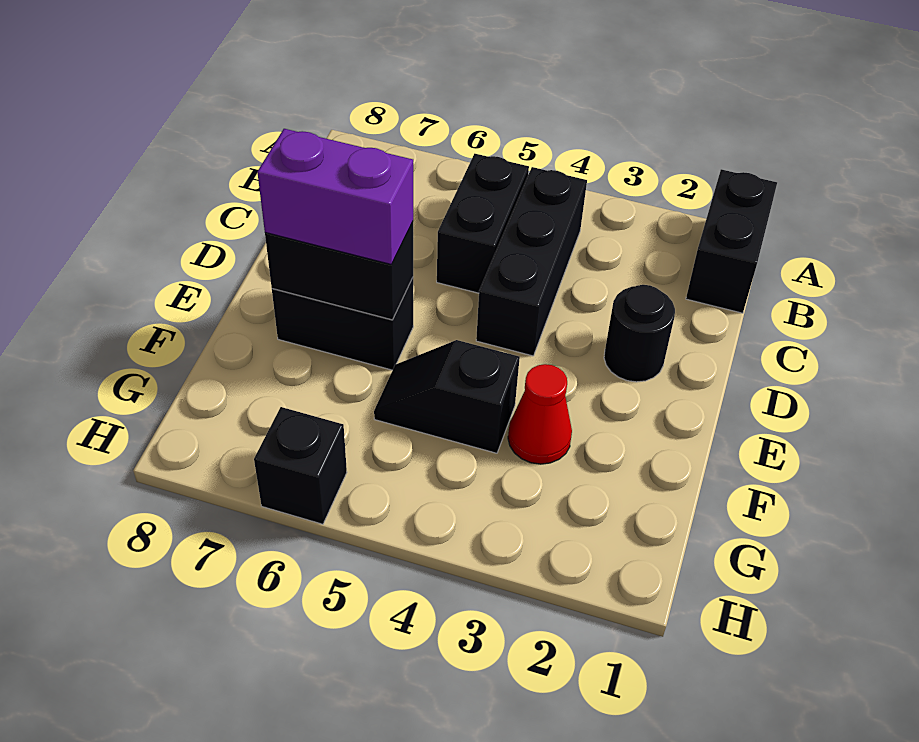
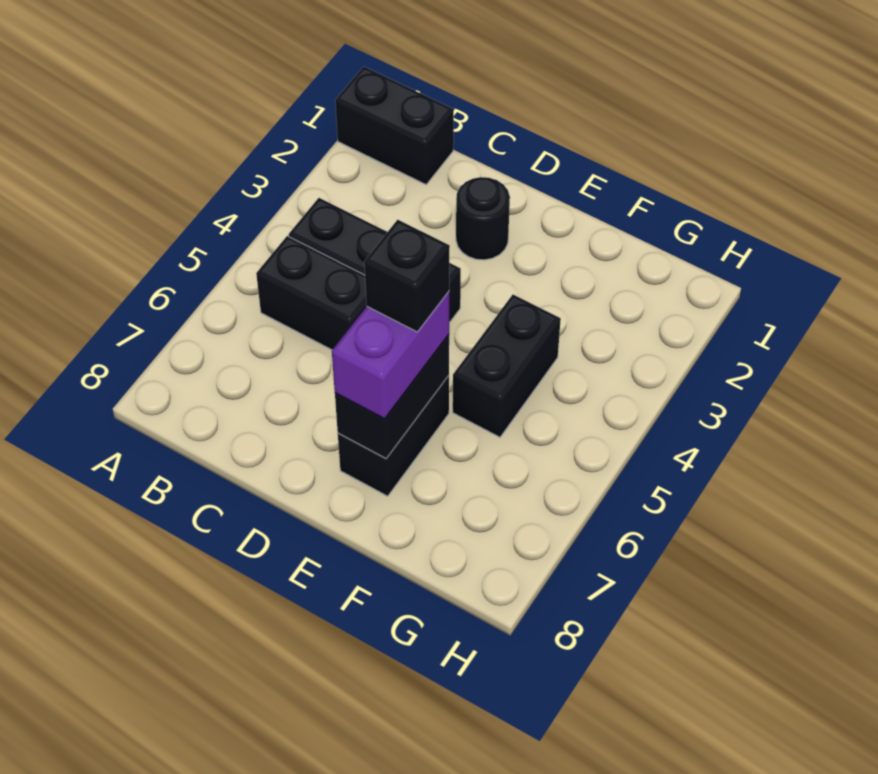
red cone F3 level 1 -> none
black slope F4:F5 level 1 top 4 -> black brick F4:F5 level 1
black brick H6 level 1 -> black brick E6 level 4

